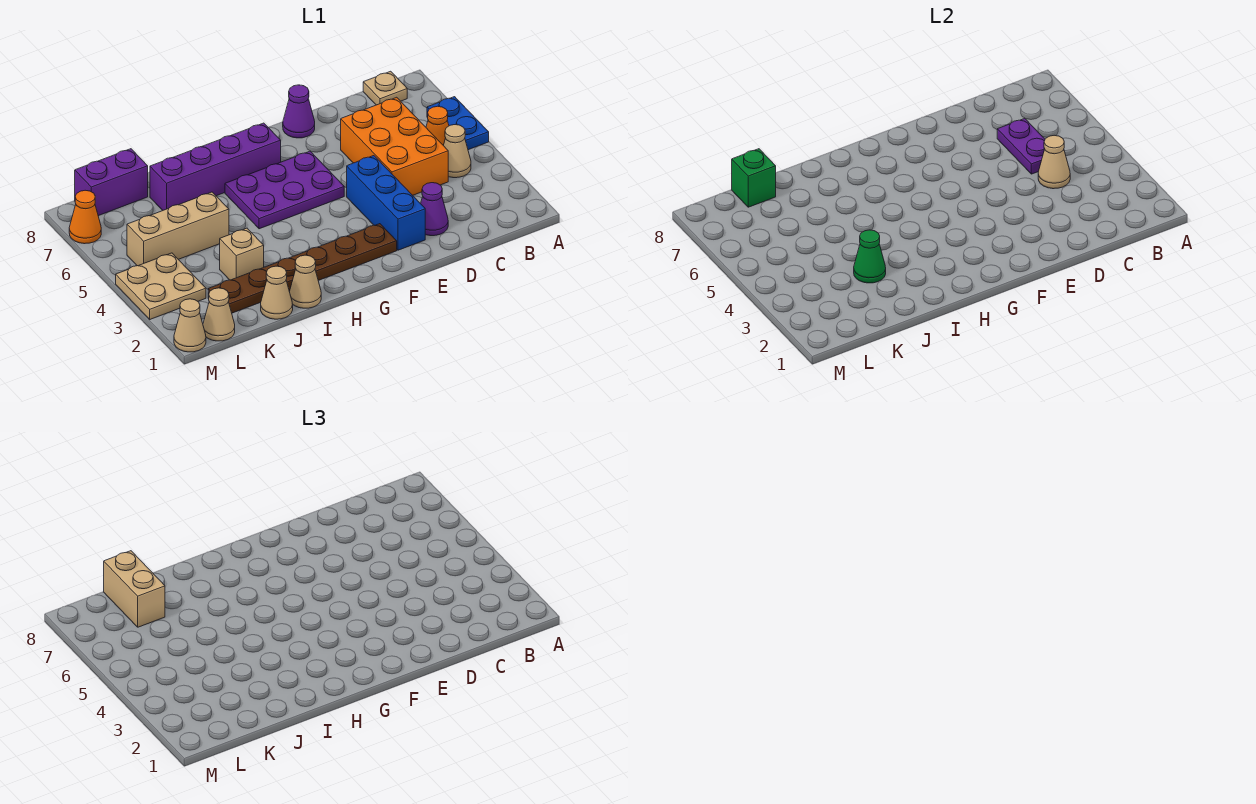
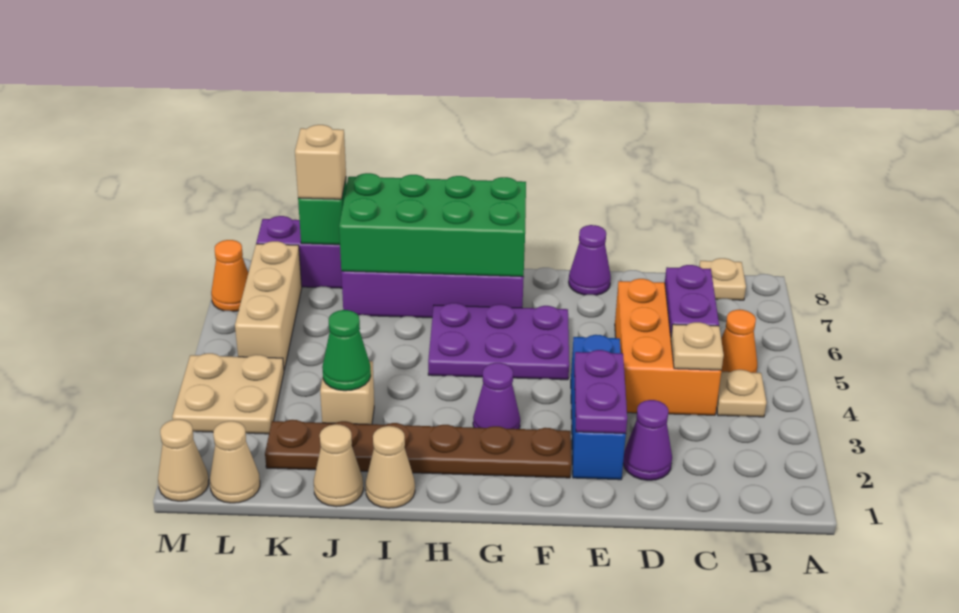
blue plate A5:A6 level 1 -> none
tan cone B4 level 1 -> tan plate B4 level 1
tan cone C4 level 2 -> tan plate C4 level 2
none -> purple plate E2:E3 level 2
none -> purple cone G3 level 1
none -> green brick G7:J8 level 2
tan brick J5:L5 level 1 -> tan brick L5:L7 level 1
tan brick K7:K8 level 3 -> tan brick K8 level 3

